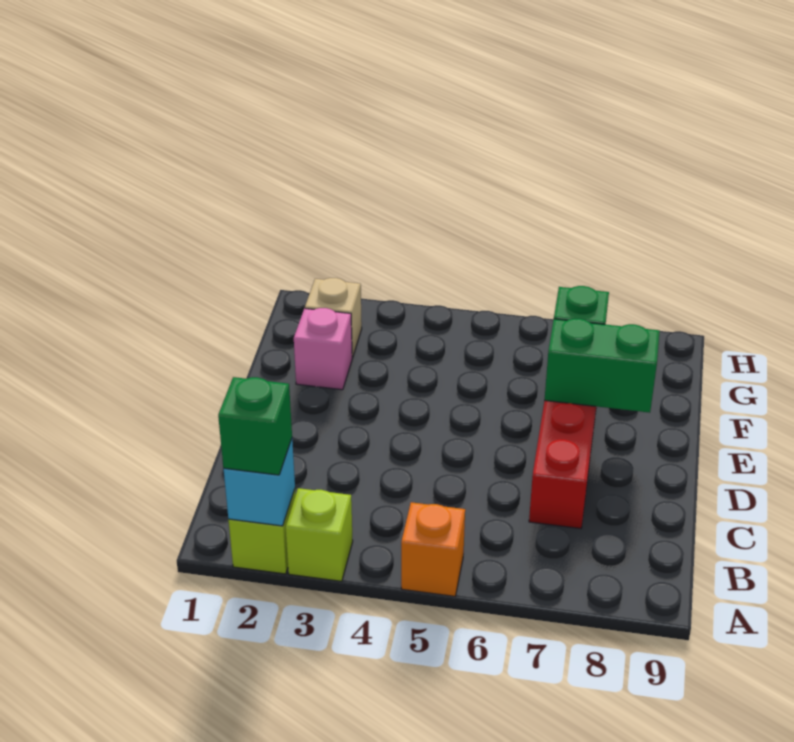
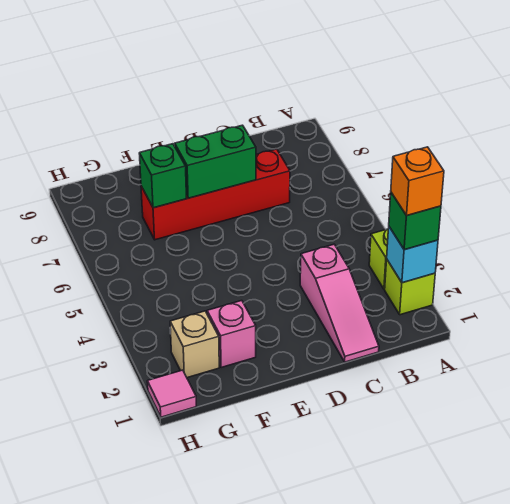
orange brick A5 level 1 -> orange brick A2 level 4
none -> pink slope C1:C3 level 1 top 3
green brick E7:E8 level 2 -> green brick D7:E7 level 2
none -> pink tile H1 level 1

